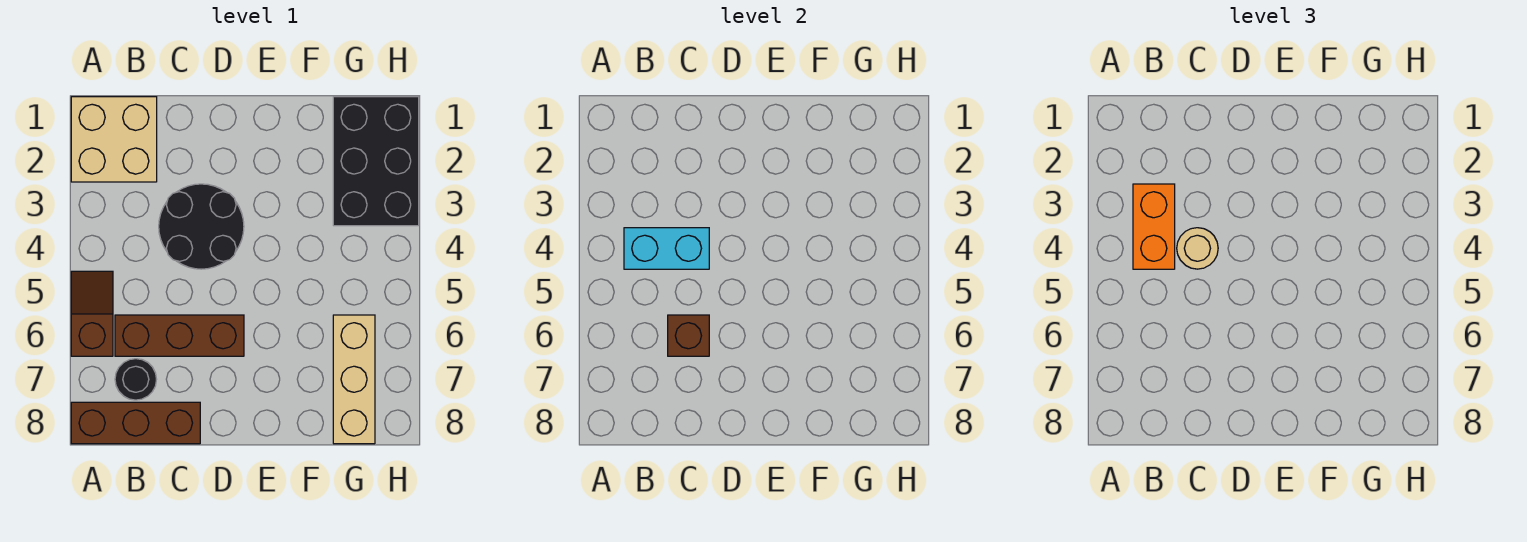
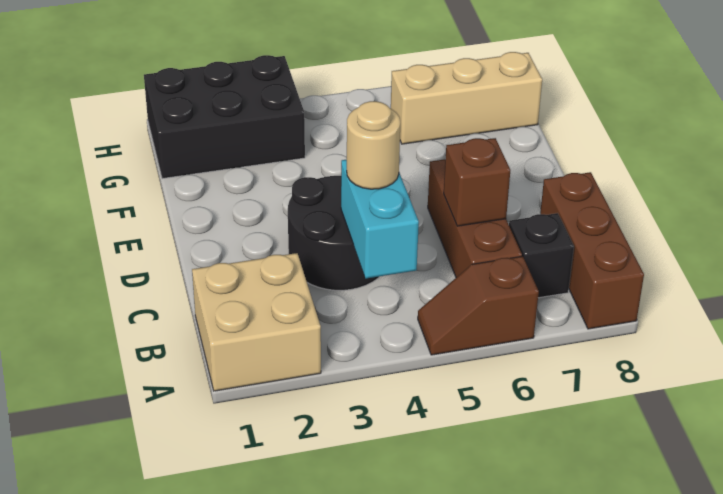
orange brick B3:B4 level 3 -> none
black round brick B7 level 1 -> black brick B7 level 1

